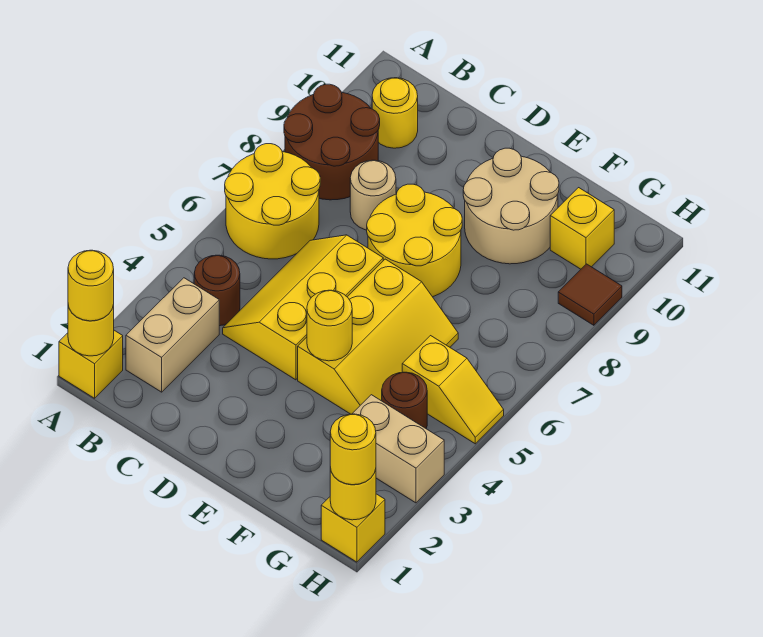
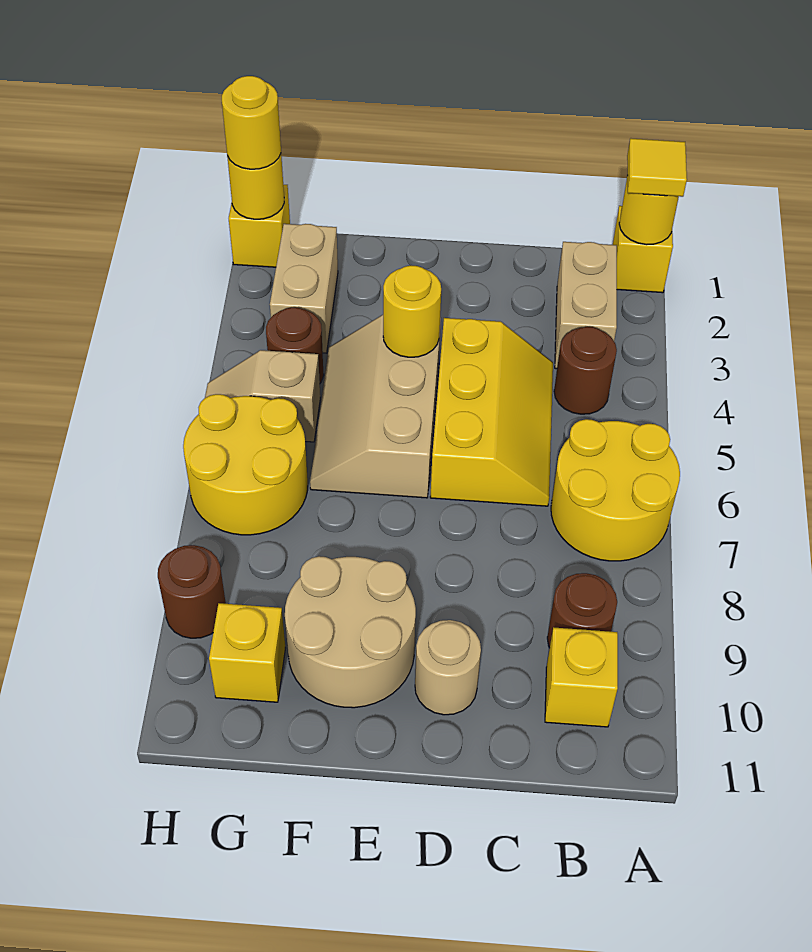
yellow round brick A1 level 3 -> yellow tile A1 level 3
brown round brick A8:B9 level 1 -> brown round brick B9 level 1
yellow round brick B10 level 1 -> yellow brick B10 level 1
tan round brick C8 level 1 -> tan round brick D10 level 1
yellow round brick D7:E8 level 1 -> yellow round brick G6:H7 level 1
yellow slope E4:F6 level 1 top E -> tan slope E4:F6 level 1 top E
tan brick G3:H3 level 1 -> tan brick G2:G3 level 1
yellow slope G5:H5 level 1 top G -> tan slope G5:H5 level 1 top G
brown tile H9 level 1 -> brown round brick H9 level 1

